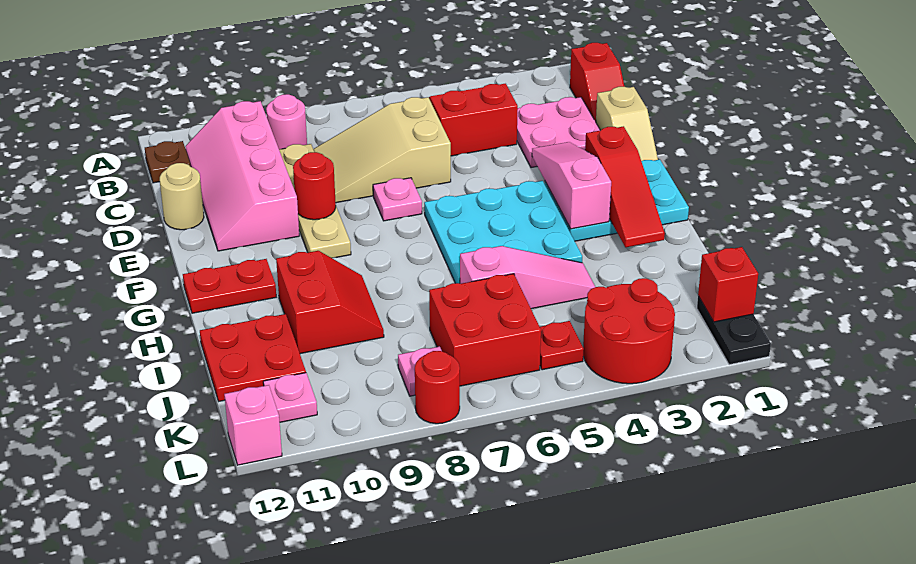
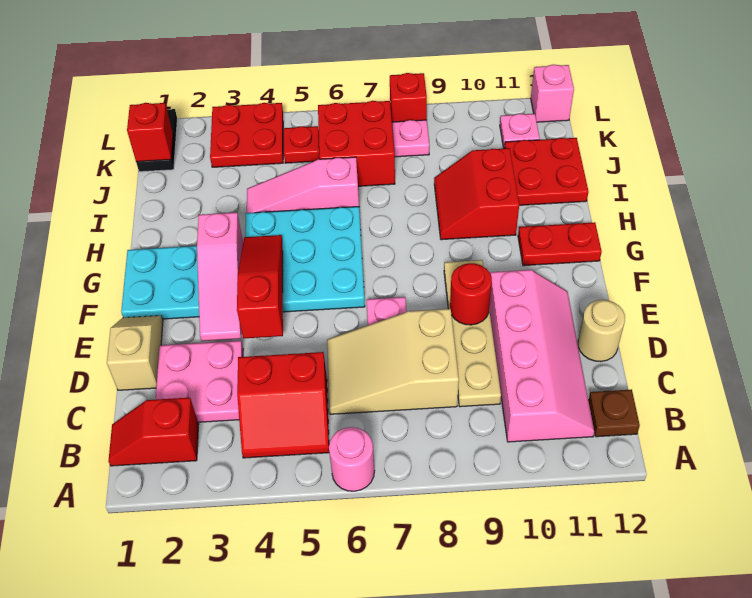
red slope B1:C1 level 1 top B -> red slope B1:B2 level 1 top 2
pink round brick B9 level 1 -> pink round brick A6 level 1
tan slope C6:D8 level 1 top 6 -> tan slope C6:D8 level 1 top 8
red slope F2:H2 level 2 top F -> red slope E4:G4 level 2 top E
red round brick K3:L4 level 1 -> red plate K3:L4 level 1
red round brick L8 level 1 -> red brick L8 level 1

